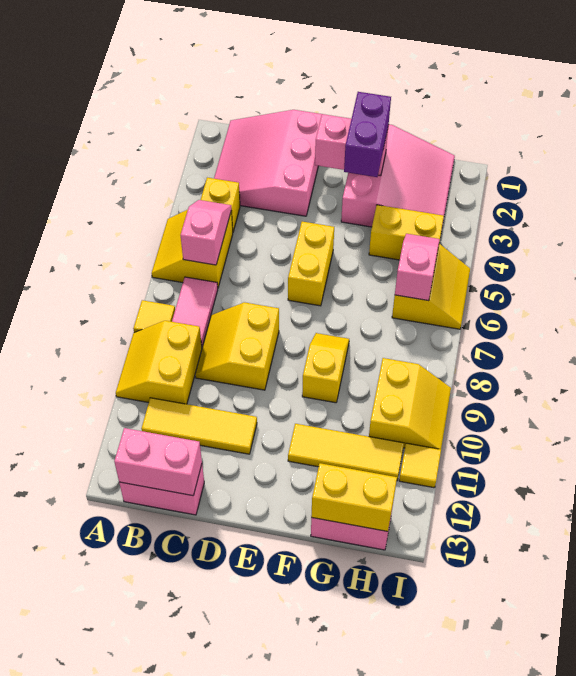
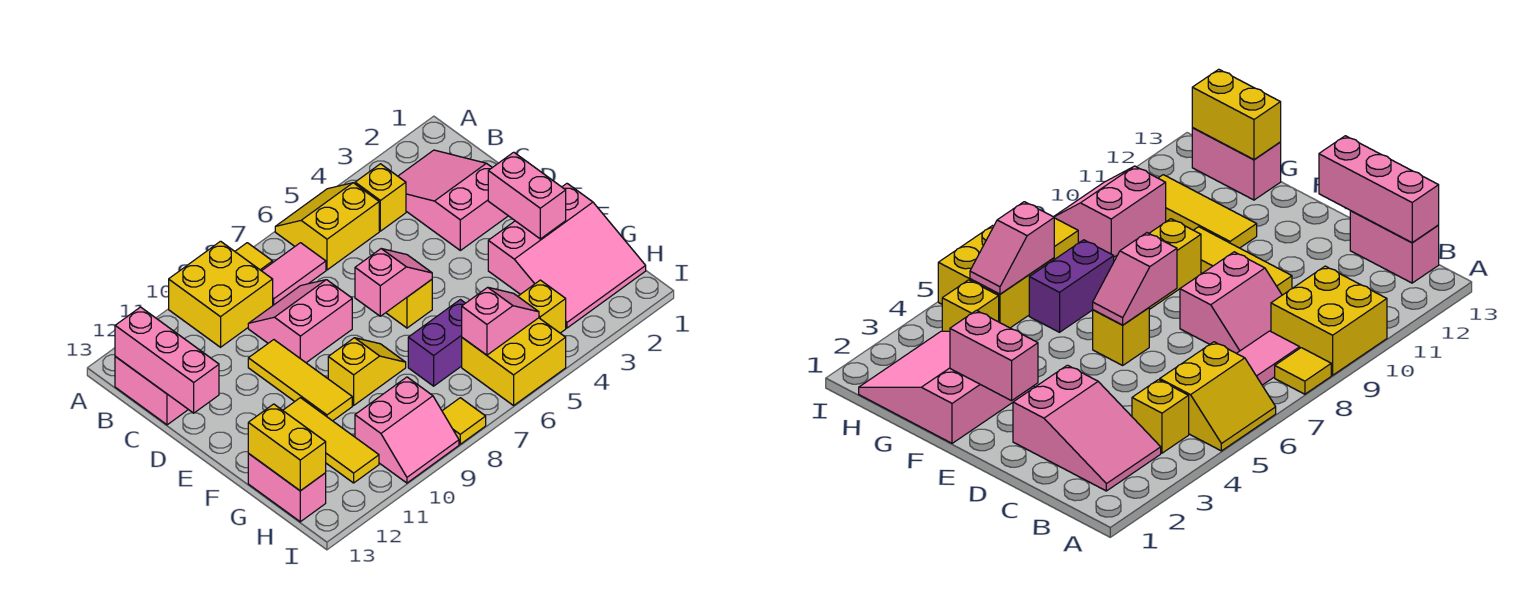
yellow slope A9:B10 level 1 top B -> yellow brick A9:B10 level 1
pink slope B1:D3 level 1 top D -> pink slope B2:D3 level 1 top D
pink slope B5:B6 level 2 top 6 -> pink slope E6:E7 level 2 top 7
yellow tile B11:D11 level 1 -> yellow tile D10:F10 level 1
pink brick B13:C13 level 2 -> pink brick B13:D13 level 2
yellow slope C8:D9 level 1 top D -> pink slope C8:D9 level 1 top D
yellow brick E5:E6 level 1 -> yellow brick E6 level 1
purple brick F2:F3 level 3 -> purple brick G6:G7 level 1
yellow brick G4:H4 level 1 -> yellow brick H4 level 1
yellow slope H5:I6 level 1 top H -> yellow brick H5:I6 level 1
yellow slope H9:I10 level 1 top H -> pink slope H9:I10 level 1 top H
yellow tile I11 level 1 -> yellow tile I8 level 1

